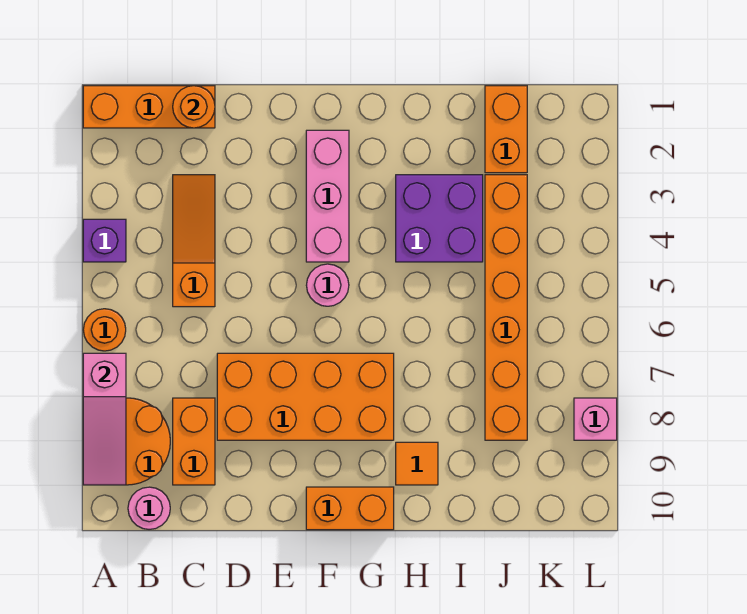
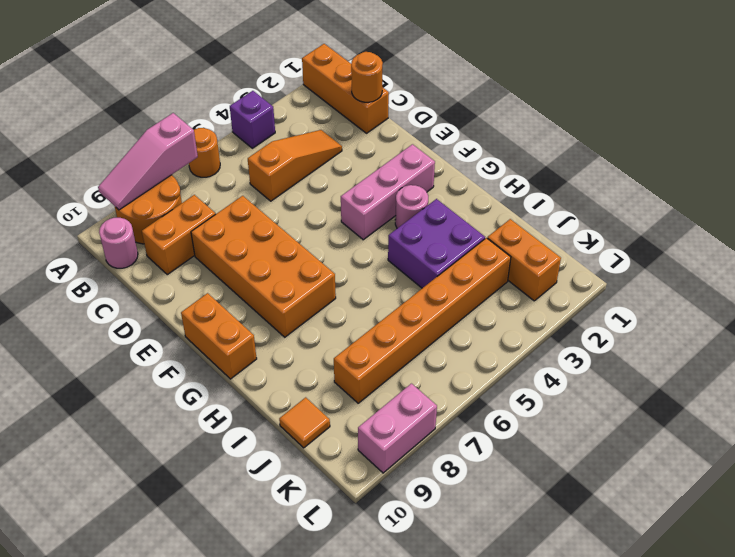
pink round brick F5 level 1 -> pink round brick G3 level 1
orange tile H9 level 1 -> orange tile J10 level 1
orange brick J1:J2 level 1 -> orange brick J2:K2 level 1
pink brick L8 level 1 -> pink brick L8:L9 level 1

